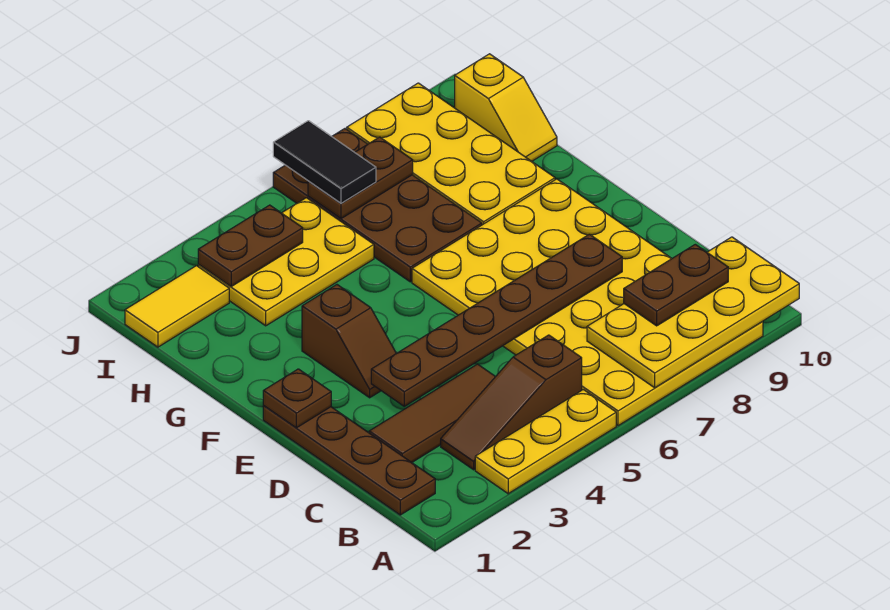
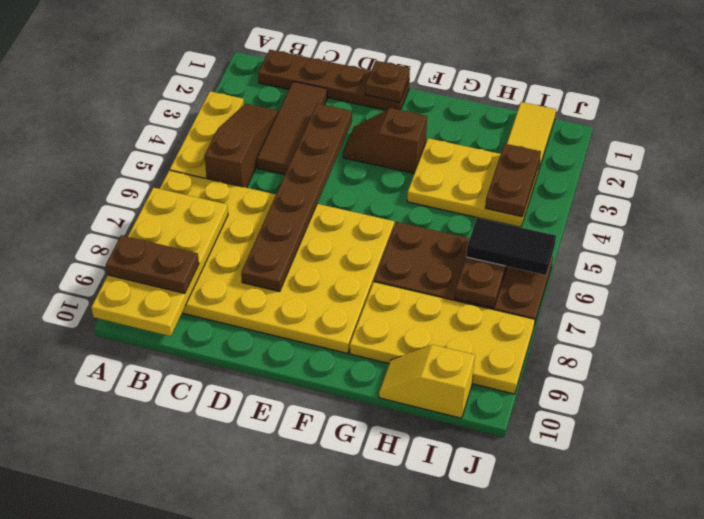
brown plate B8:B9 level 3 -> brown plate A9:B9 level 3
yellow plate H3:I5 level 1 -> yellow plate G3:I4 level 1

